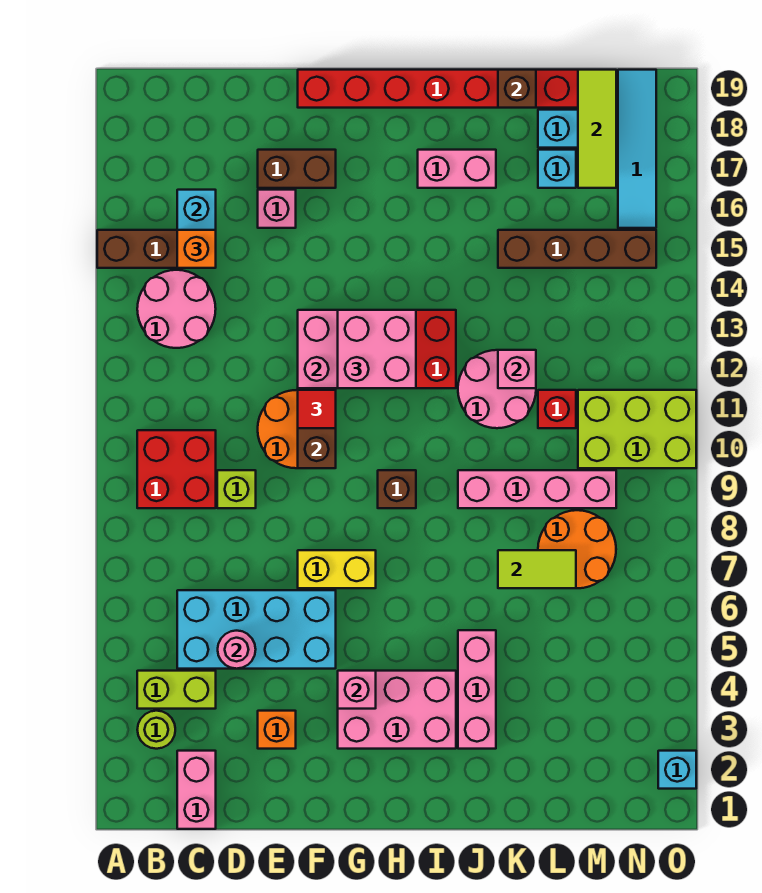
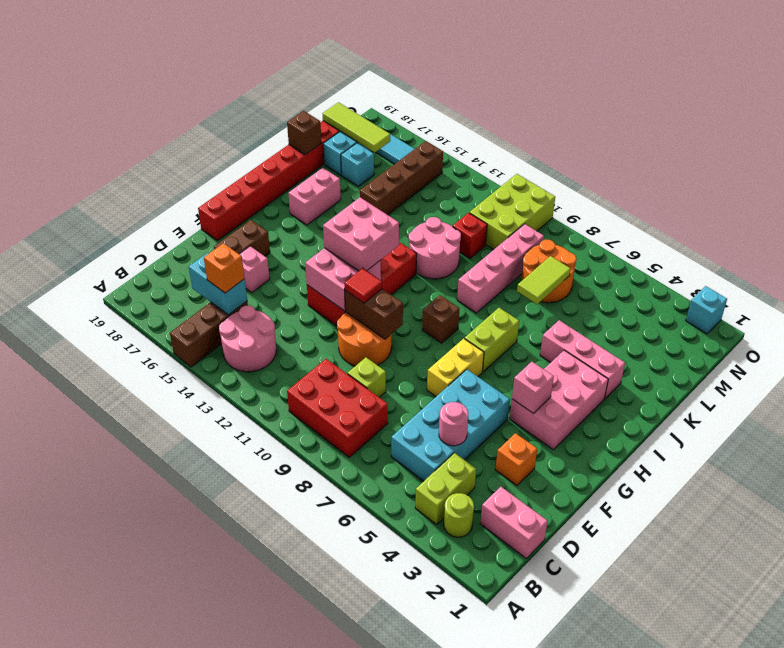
red brick B9:C10 level 1 -> red brick B8:C10 level 1
none -> lime brick H7:I7 level 1
pink brick K12 level 2 -> none

